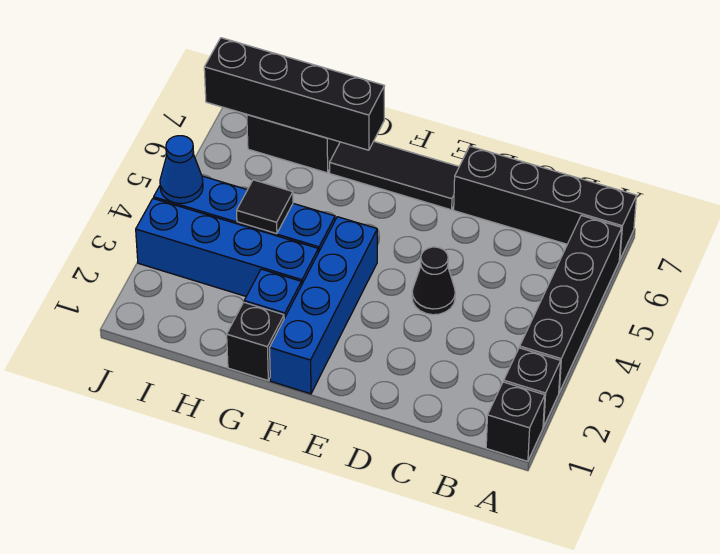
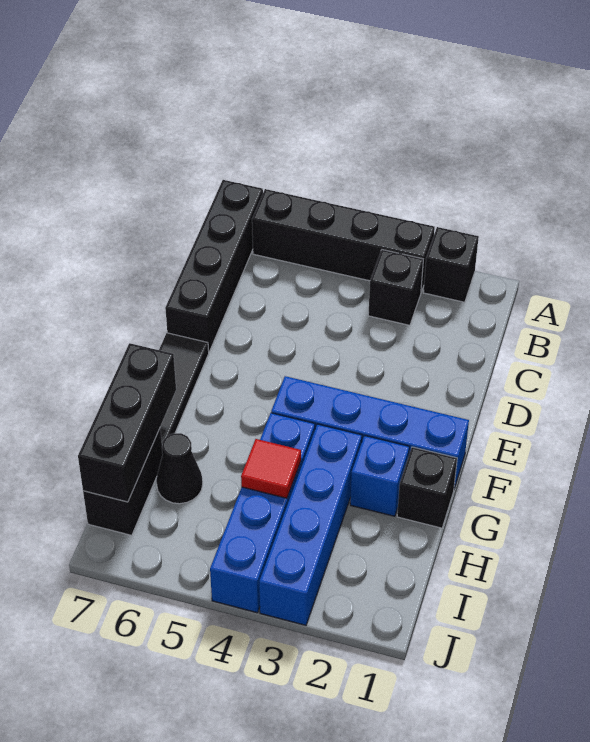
black brick A1 level 1 -> black brick B3 level 1
black cone D4 level 1 -> black cone H6 level 1
black brick G7:J7 level 2 -> black brick G7:I7 level 2
black tile H4 level 2 -> red tile H4 level 2
blue cone J4 level 2 -> none

